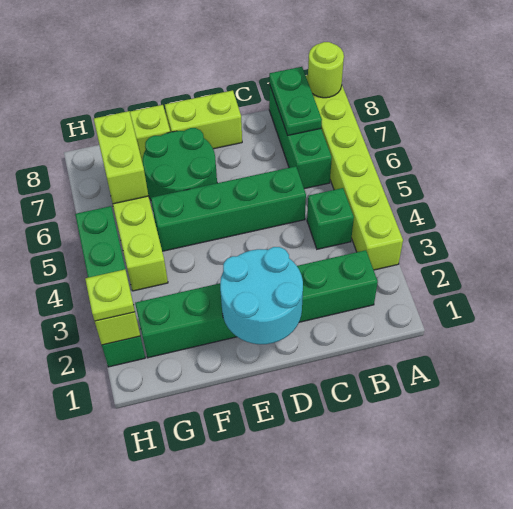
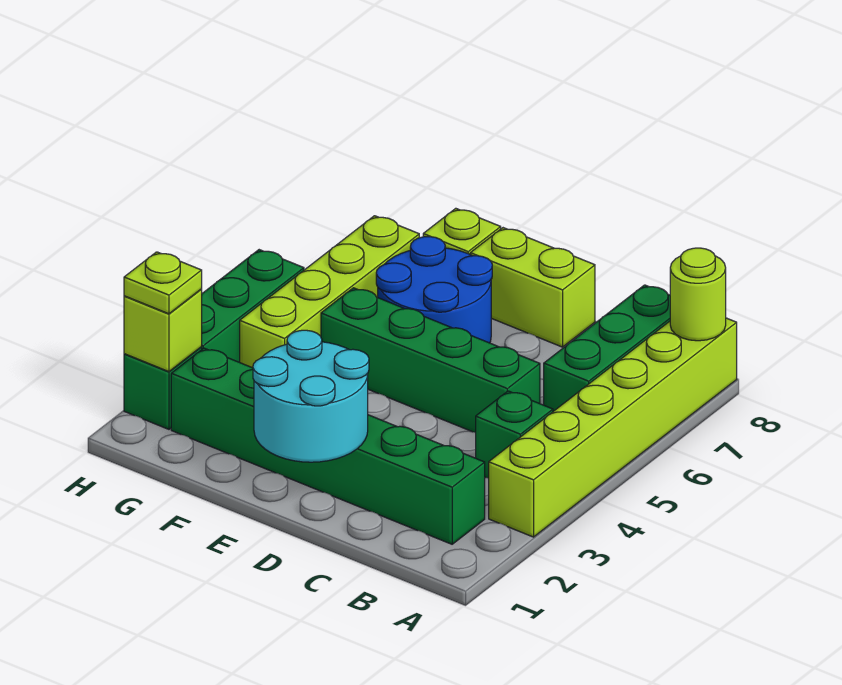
green plate B7:B8 level 2 -> none
green round brick E6:F7 level 1 -> blue round brick E6:F7 level 1
lime brick G6:G7 level 2 -> none

